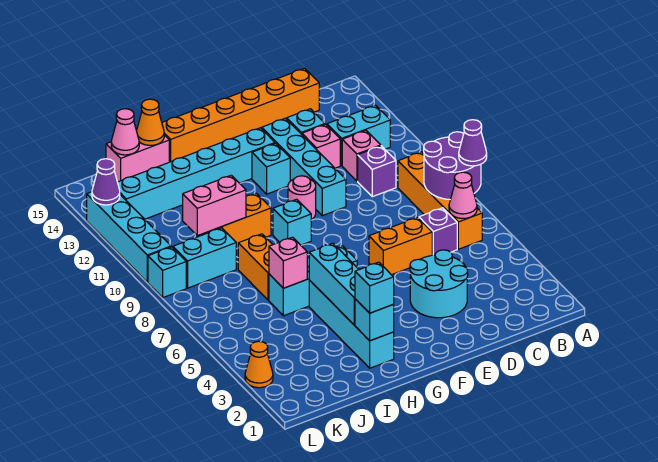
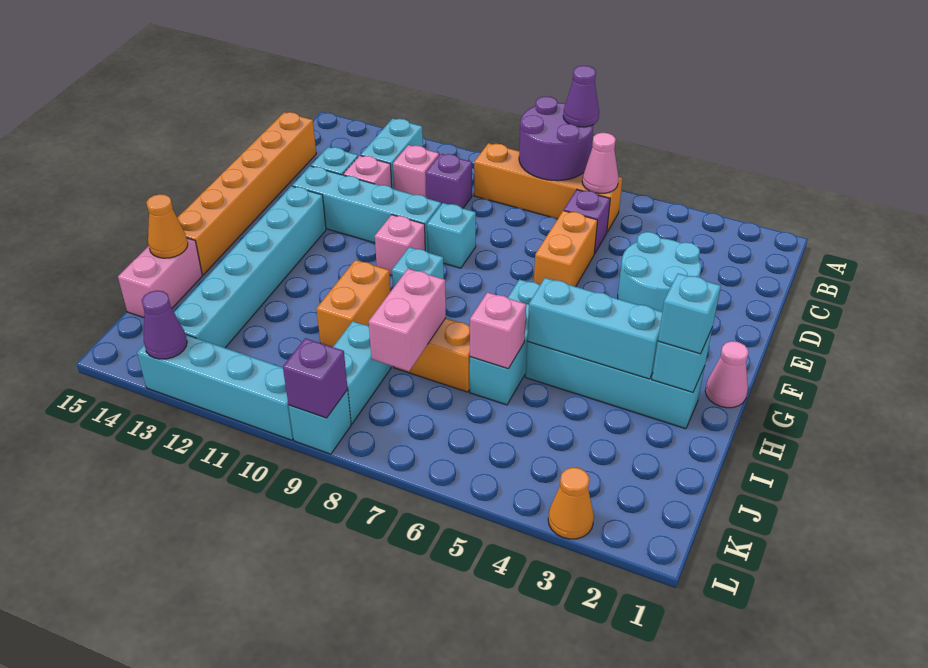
pink round brick F10 level 1 -> pink brick F10 level 1
cyan brick F12 level 1 -> cyan brick E9 level 1
pink brick I10:J10 level 2 -> pink brick I8:J8 level 2
pink cone J15 level 2 -> pink cone G1 level 1
none -> purple brick L9 level 2

